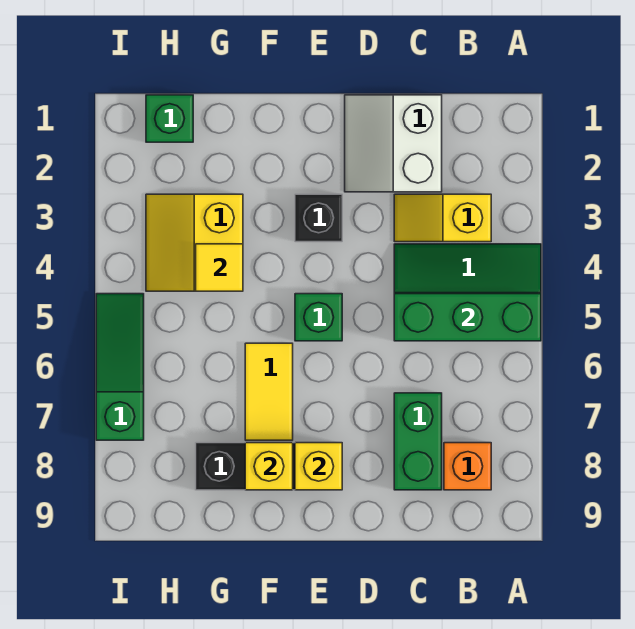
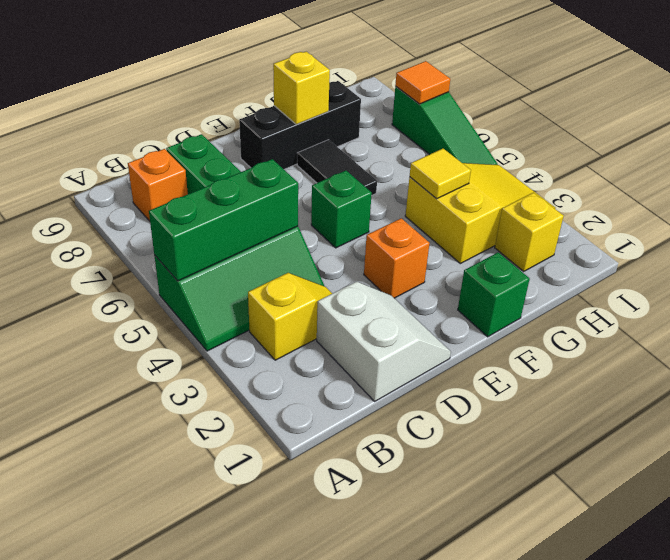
black brick E3 level 1 -> orange brick E3 level 1
yellow brick E8 level 2 -> yellow brick H2 level 1
yellow tile F6:F7 level 1 -> black tile F6:F7 level 1
yellow slope G3:H4 level 1 top G -> yellow slope G3:I4 level 1 top G
green brick H1 level 1 -> green brick F1 level 1
none -> orange tile I7 level 2

